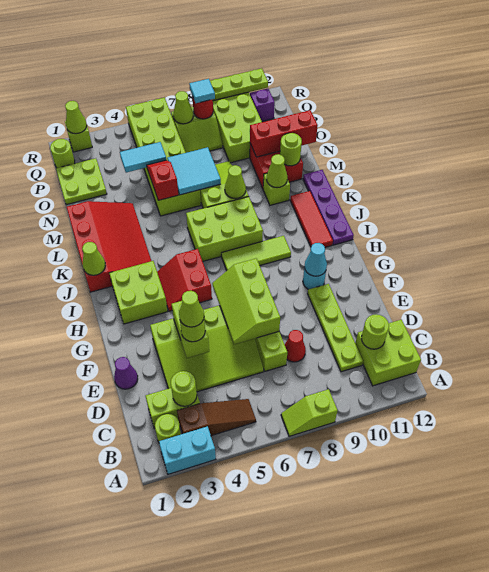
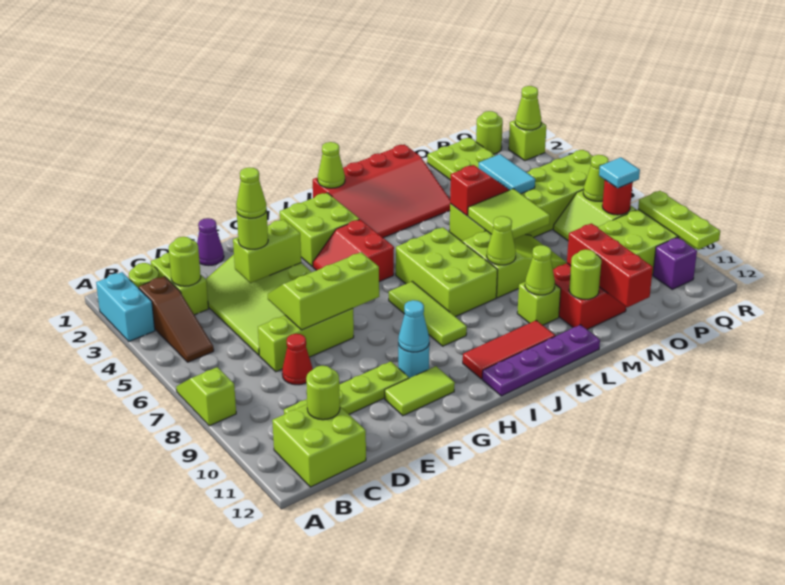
none -> lime tile F11:G11 level 1
red slope H4:I5 level 1 top 5 -> red slope H4:I5 level 1 top I
cyan tile M6:N7 level 2 -> lime tile M6:N7 level 2

